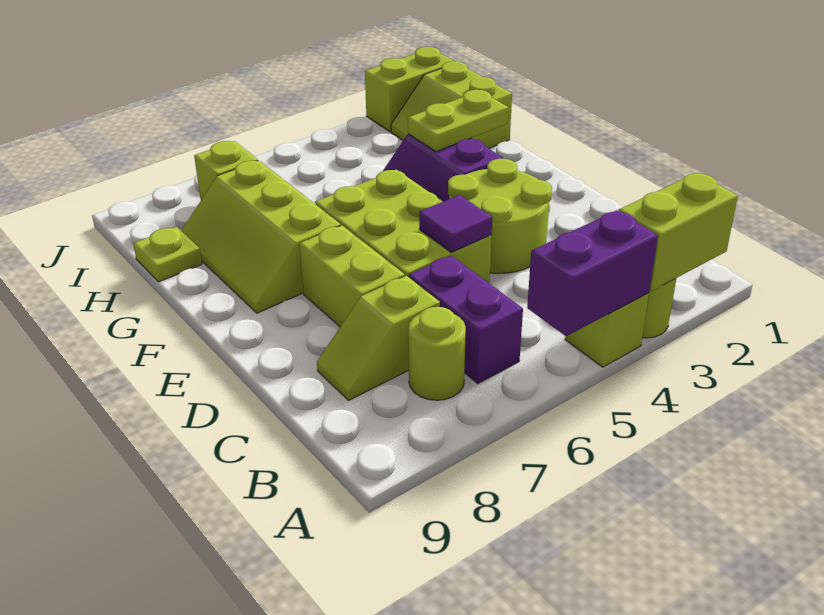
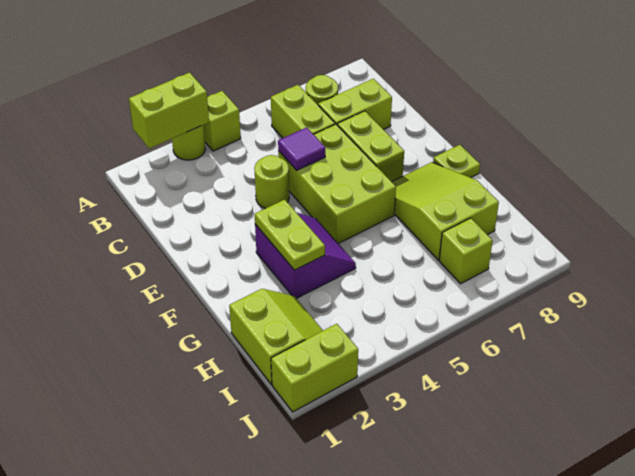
purple brick A4:A5 level 2 -> none
purple brick B6:C6 level 1 -> lime brick B6:C6 level 1
lime slope C7:C8 level 1 top 7 -> lime brick C7:C8 level 1
lime round brick D3:E4 level 1 -> lime round brick D4 level 1
lime slope F7:H8 level 1 top 7 -> lime slope F7:H8 level 1 top H
lime plate G2:G3 level 2 -> lime plate F3:G3 level 2
lime plate H9 level 1 -> lime plate F9 level 1

